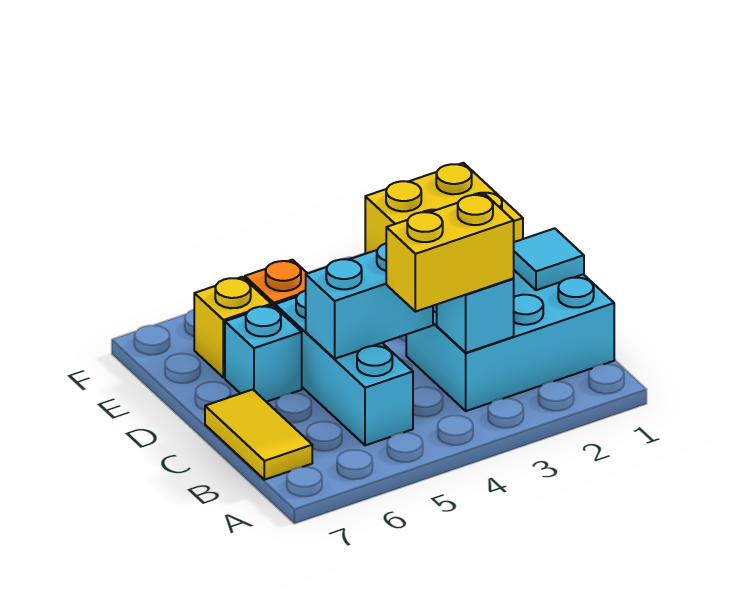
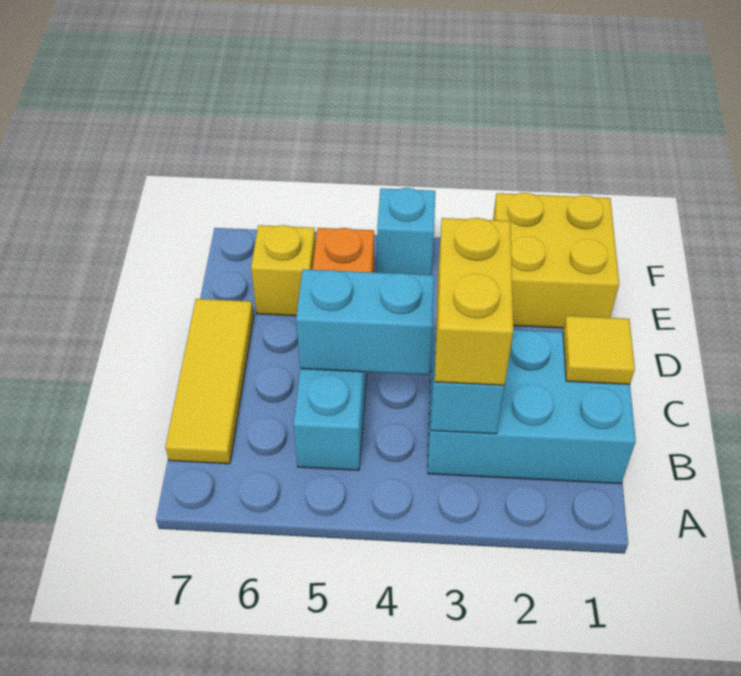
yellow brick B3:B4 level 3 -> yellow brick B3:C3 level 3
yellow tile B7:C7 level 1 -> yellow tile B7:D7 level 1
cyan tile C1 level 2 -> yellow tile C1 level 2
cyan brick D6 level 1 -> cyan brick F4 level 1

